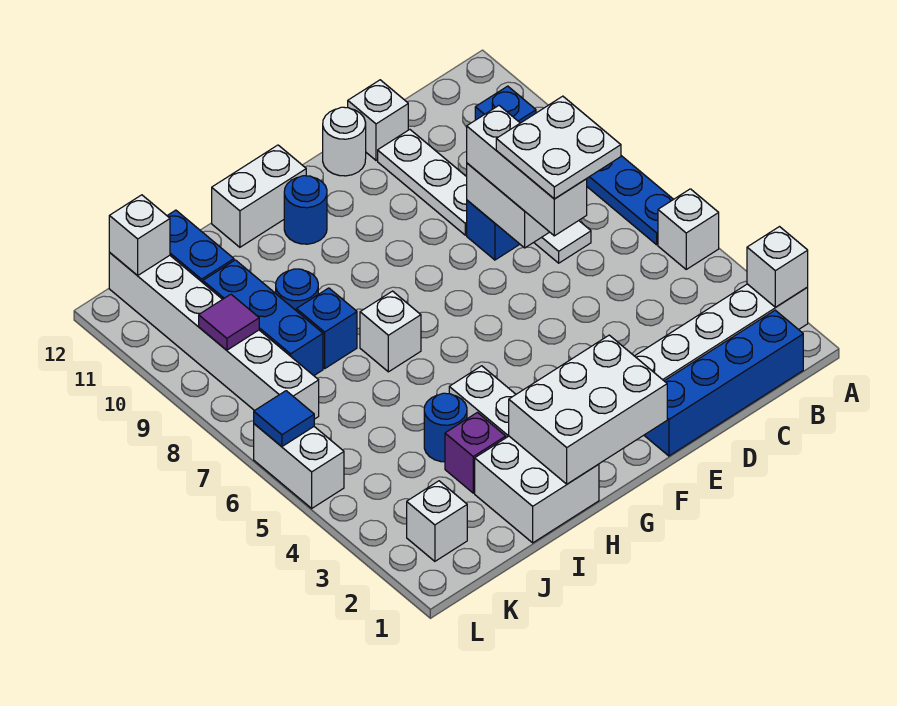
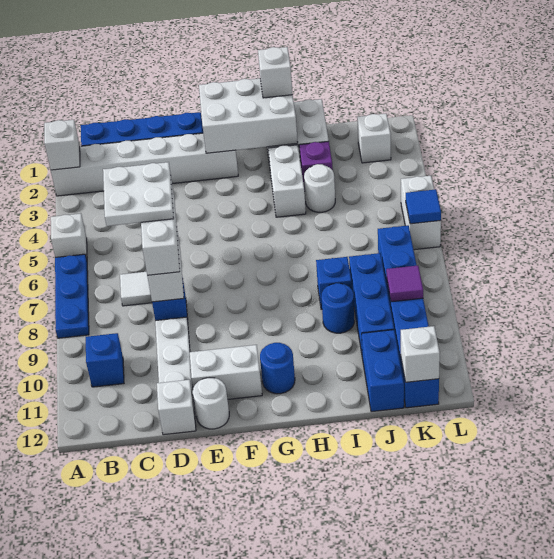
white brick G12:H12 level 1 -> white brick E11:F11 level 1
white brick H7 level 1 -> white brick H1 level 3
blue round brick I4 level 1 -> white round brick I4 level 1
white brick K7:K12 level 1 -> blue brick K7:K12 level 1

